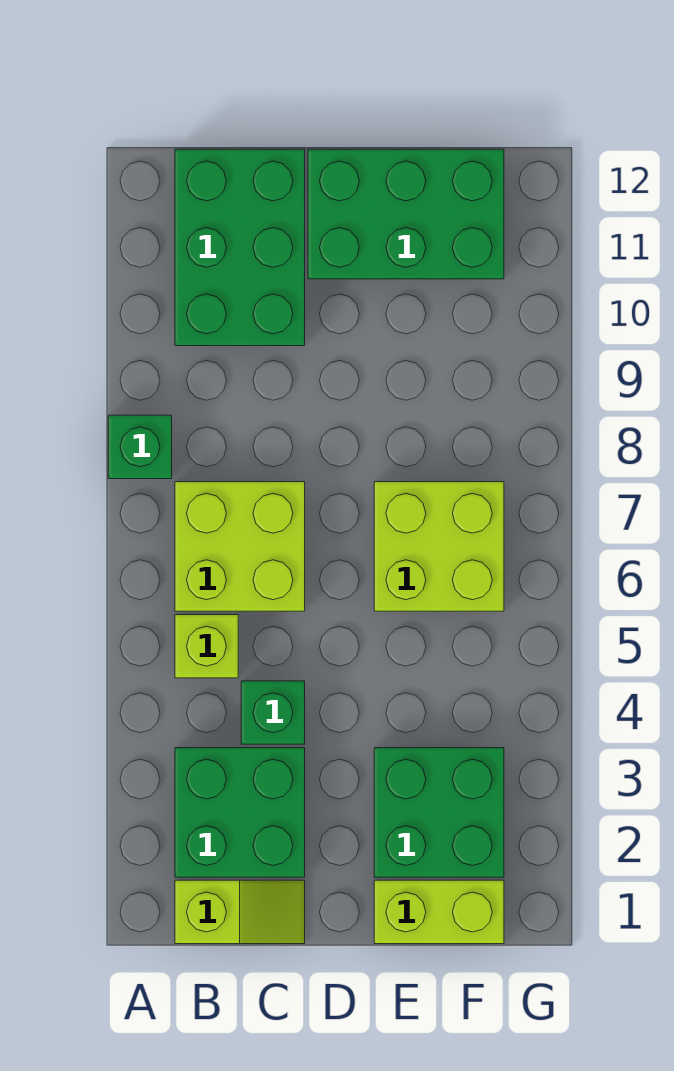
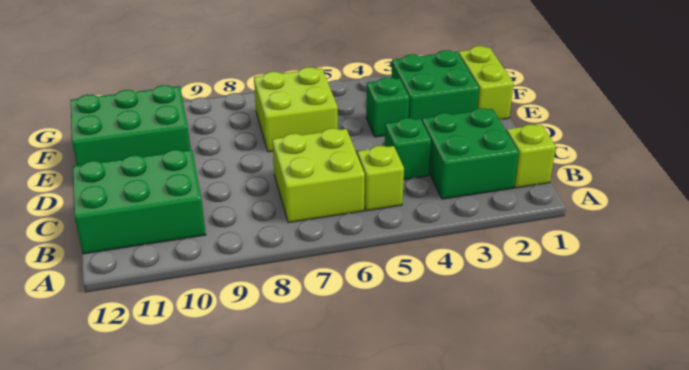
green brick A8 level 1 -> green brick E4 level 1
green brick D11:F12 level 1 -> green brick E10:F12 level 1

